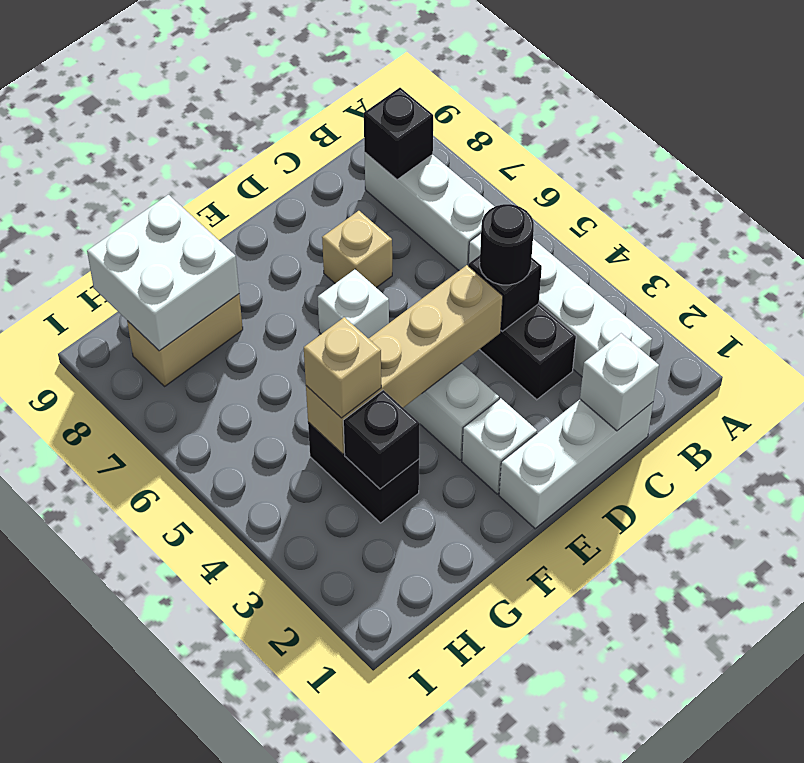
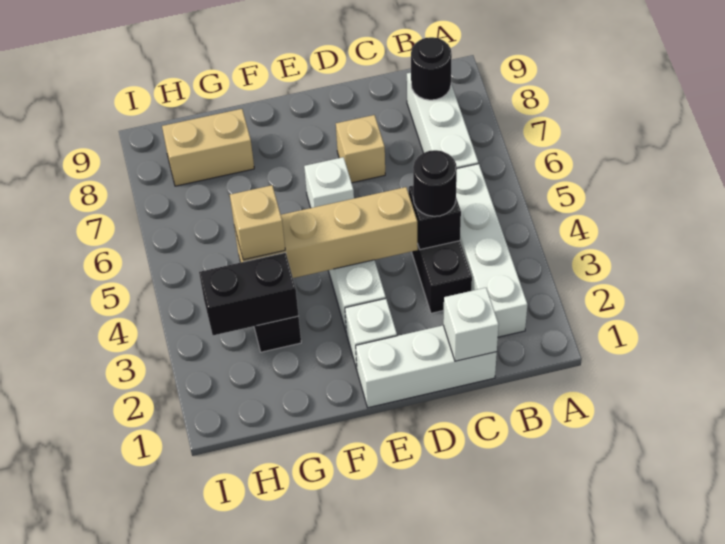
black brick B8 level 2 -> black round brick B8 level 2
black brick G3 level 2 -> black brick G3:H3 level 2
white brick G8:H9 level 2 -> none

